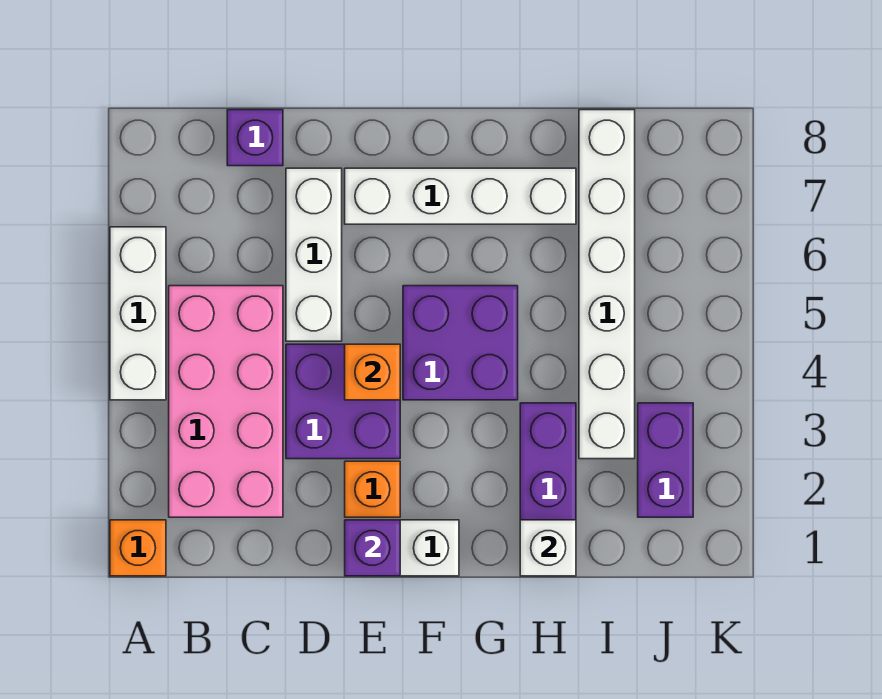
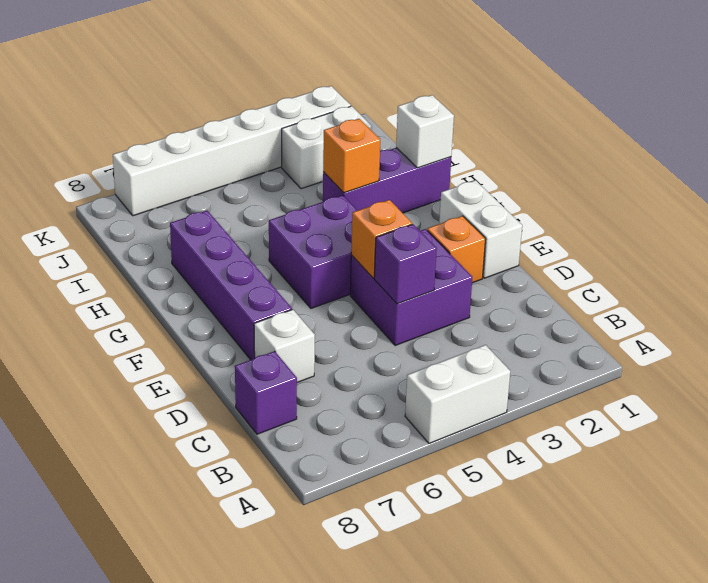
orange brick A1 level 1 -> orange brick H3 level 2
white brick A4:A6 level 1 -> white brick A4:A5 level 1
pink brick B2:C5 level 1 -> none
white brick D5:D7 level 1 -> white brick D7 level 1
purple brick E1 level 2 -> purple brick D4 level 2
white brick E7:H7 level 1 -> purple brick E7:H7 level 1
white brick I3:I8 level 1 -> white brick K2:K7 level 1
purple brick J2:J3 level 1 -> white brick J2:J3 level 1

